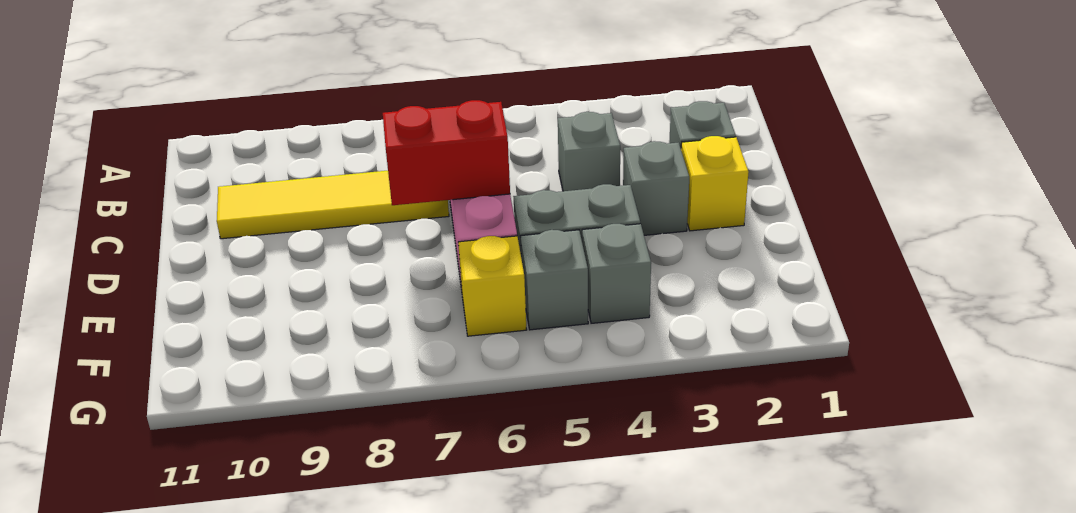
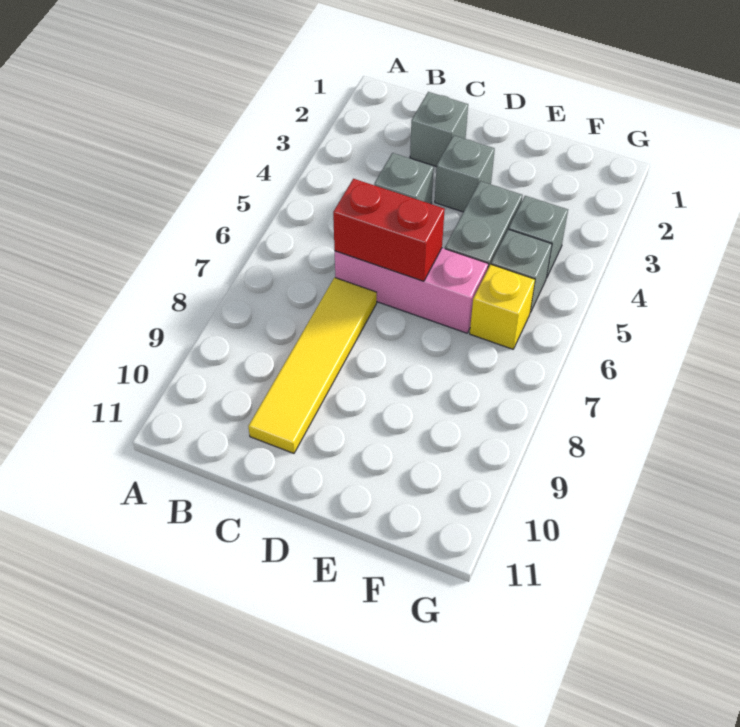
yellow brick D2 level 1 -> none
red brick D6:D7 level 2 -> red brick C6:D6 level 2

